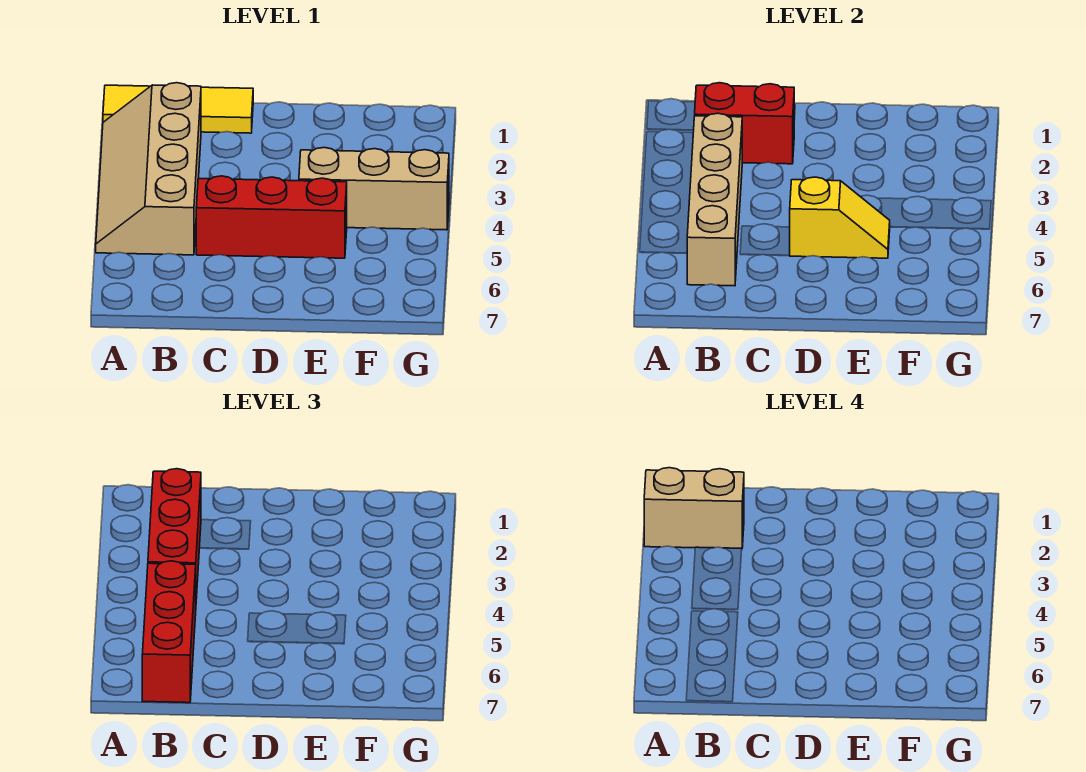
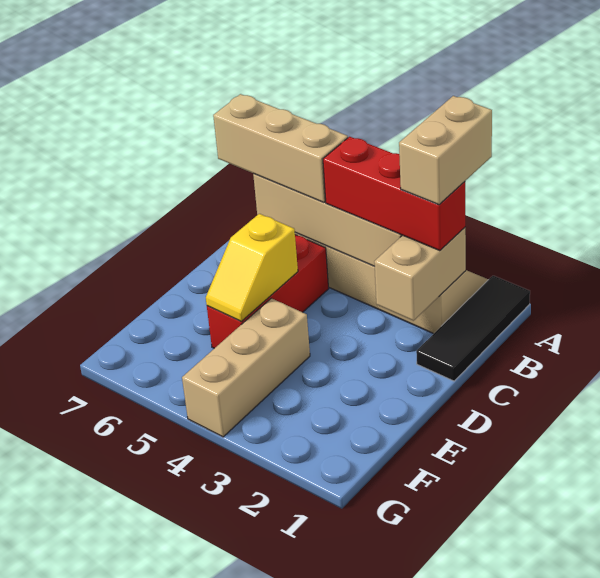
yellow tile A1:C1 level 1 -> black tile A1:C1 level 1
red brick B2:C2 level 2 -> tan brick B2:C2 level 2
red brick B5:B7 level 3 -> tan brick B5:B7 level 3

